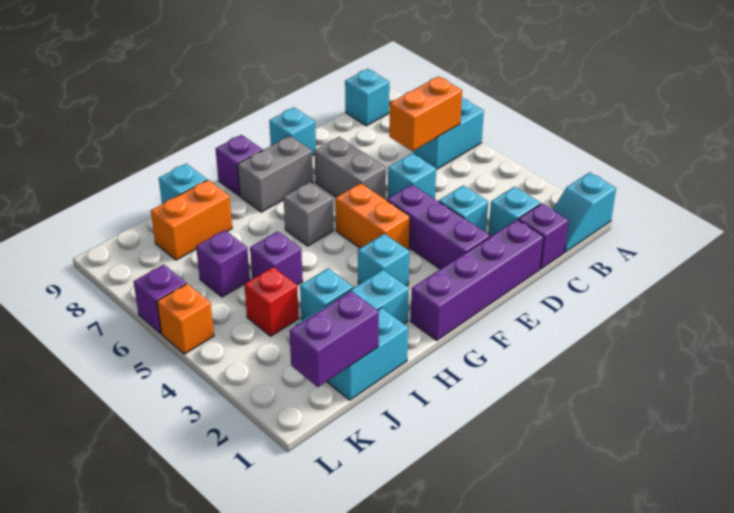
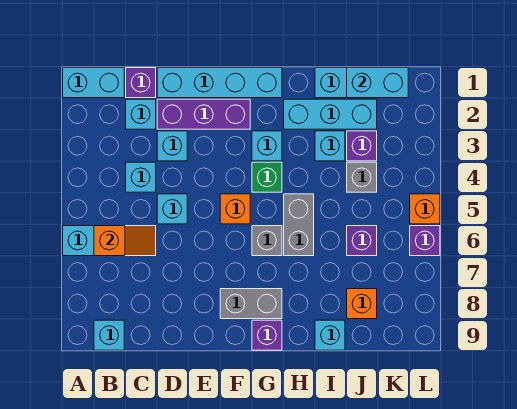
cyan slope A1:B1 level 1 top A -> cyan brick A1:B1 level 1
orange brick B6:C6 level 2 -> orange slope B6:C6 level 2 top B
purple brick D1:G1 level 1 -> cyan brick D1:G1 level 1
purple brick E2:E4 level 1 -> purple brick D2:F2 level 1
grey brick E6:E7 level 1 -> grey brick H5:H6 level 1
cyan brick E9 level 1 -> cyan brick C4 level 1
orange brick F4:F5 level 1 -> orange brick F5 level 1
none -> green brick G4 level 1
purple brick I5 level 1 -> purple brick J3 level 1
orange brick I8:J8 level 1 -> orange brick J8 level 1
purple brick J1:K1 level 2 -> cyan brick J1:K1 level 2
red brick J4 level 1 -> grey brick J4 level 1

